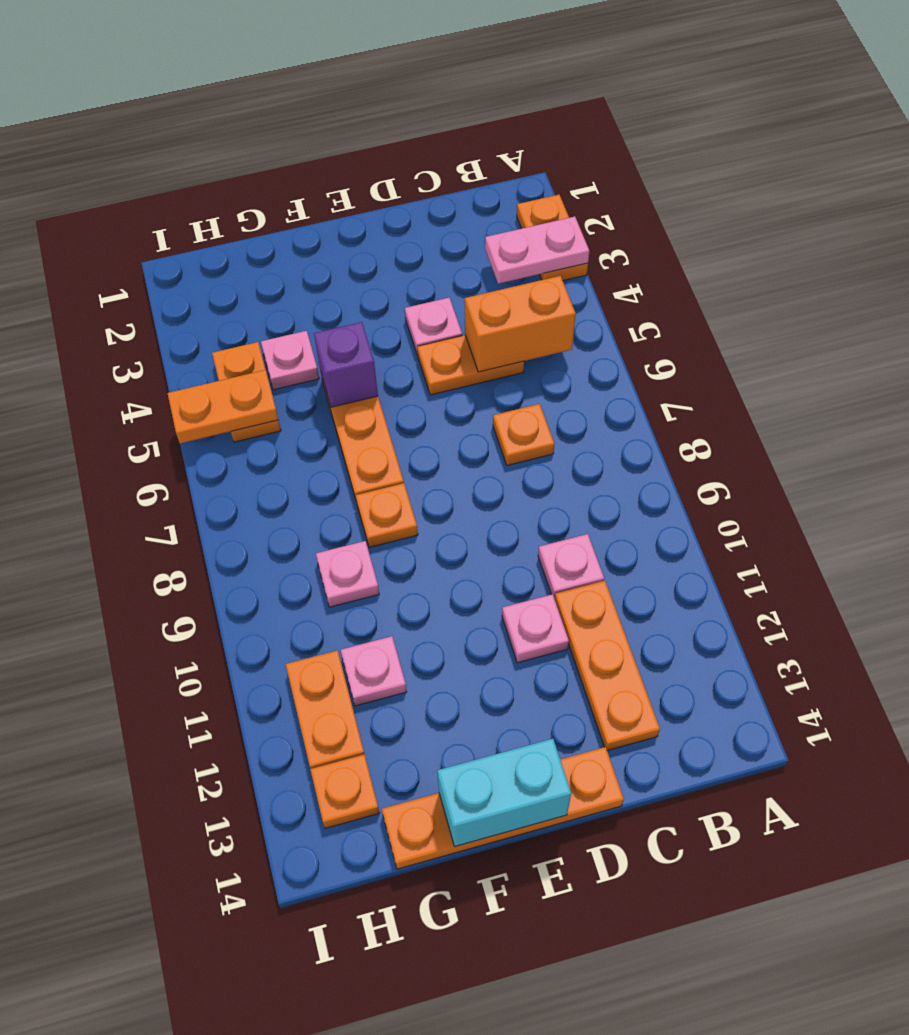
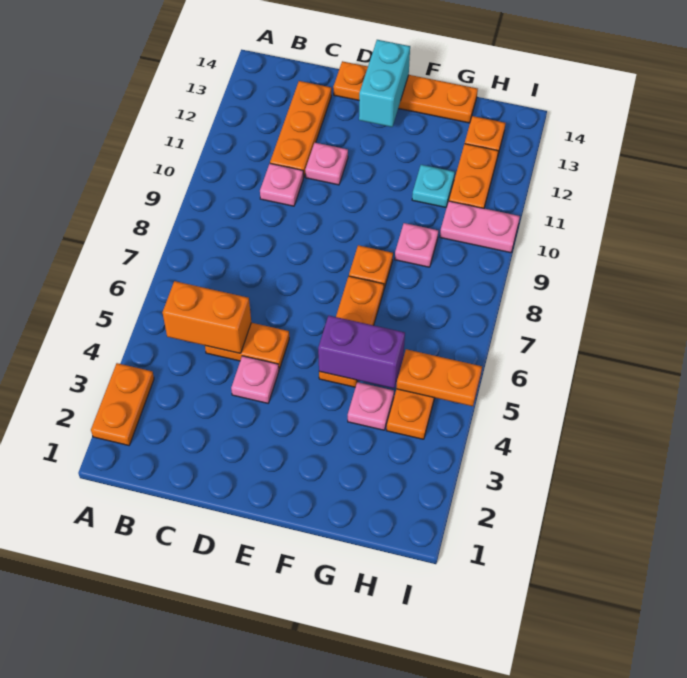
pink plate A3:B3 level 2 -> pink plate H10:I10 level 1
orange plate C7 level 1 -> none
cyan brick E14:F14 level 2 -> cyan brick E13:E14 level 2
purple brick F5 level 2 -> purple brick F5:G5 level 2
pink plate G11 level 1 -> cyan plate G11 level 1

